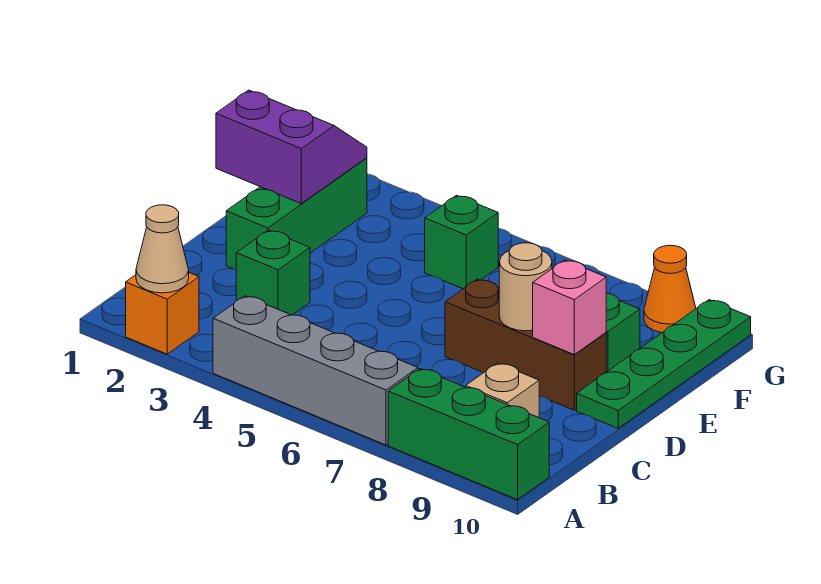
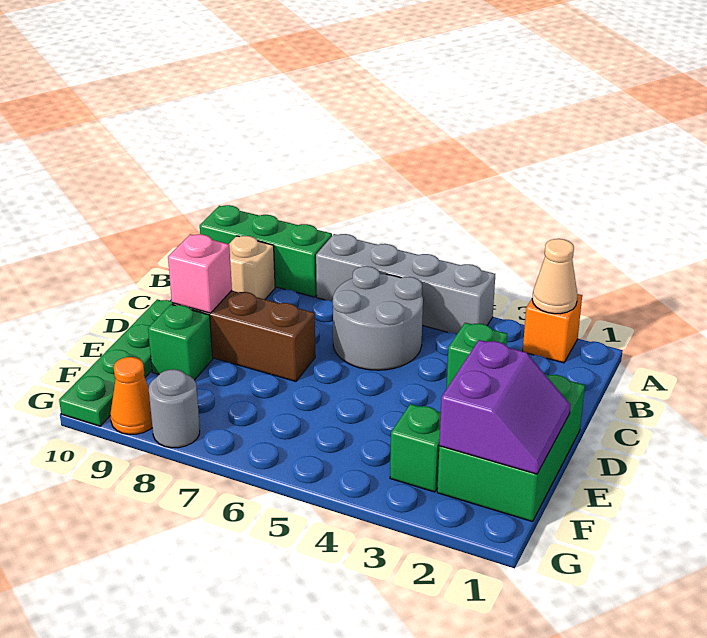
none -> grey round brick B5:C6 level 1
green brick D2:F2 level 1 -> green brick D1:F2 level 1
tan round brick D8 level 2 -> none
purple slope E1:F2 level 2 top E -> purple slope E1:F2 level 2 top 2
green brick F5 level 1 -> green brick F3 level 1
none -> grey round brick G8 level 1

